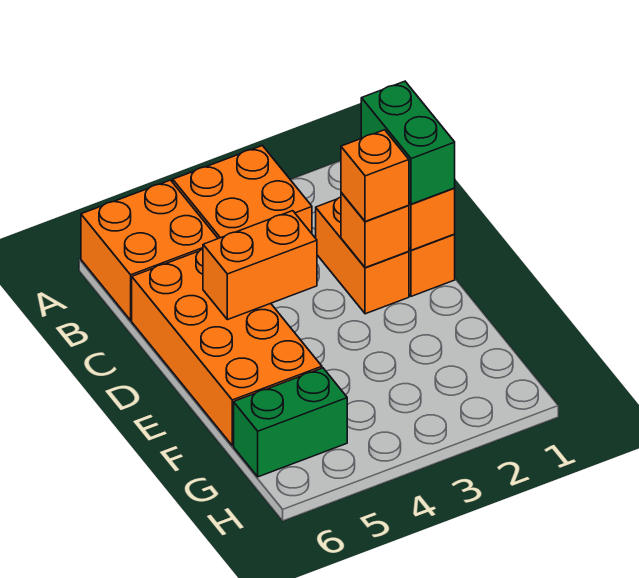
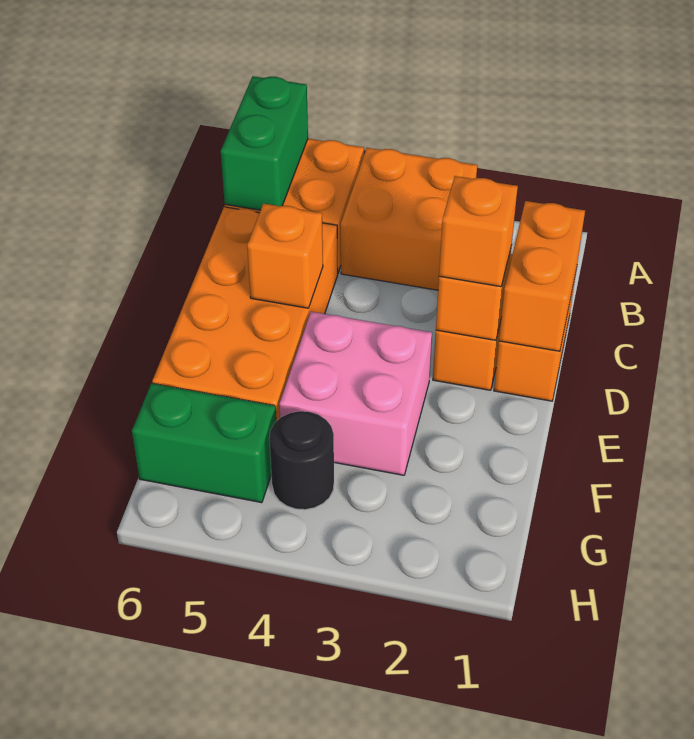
green brick C1:D1 level 3 -> green brick A6:B6 level 2
orange brick D4:D5 level 2 -> orange brick D5 level 2
none -> pink brick E3:F4 level 1
none -> black round brick G4 level 1

